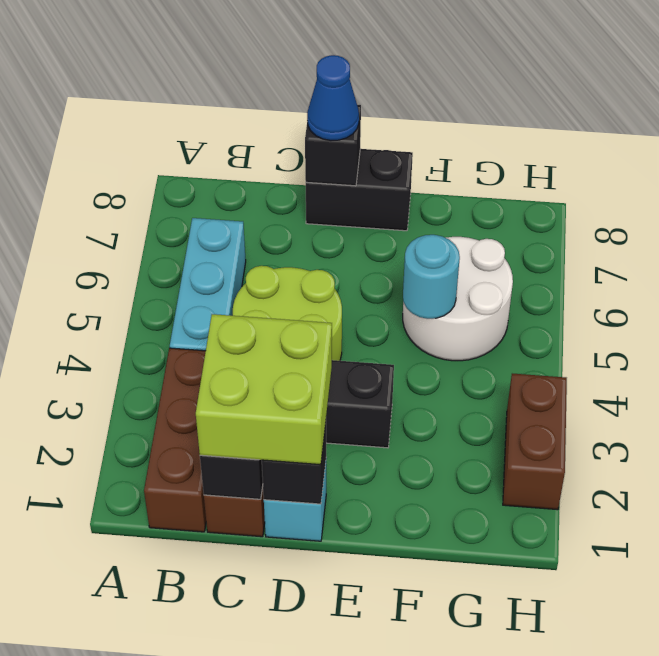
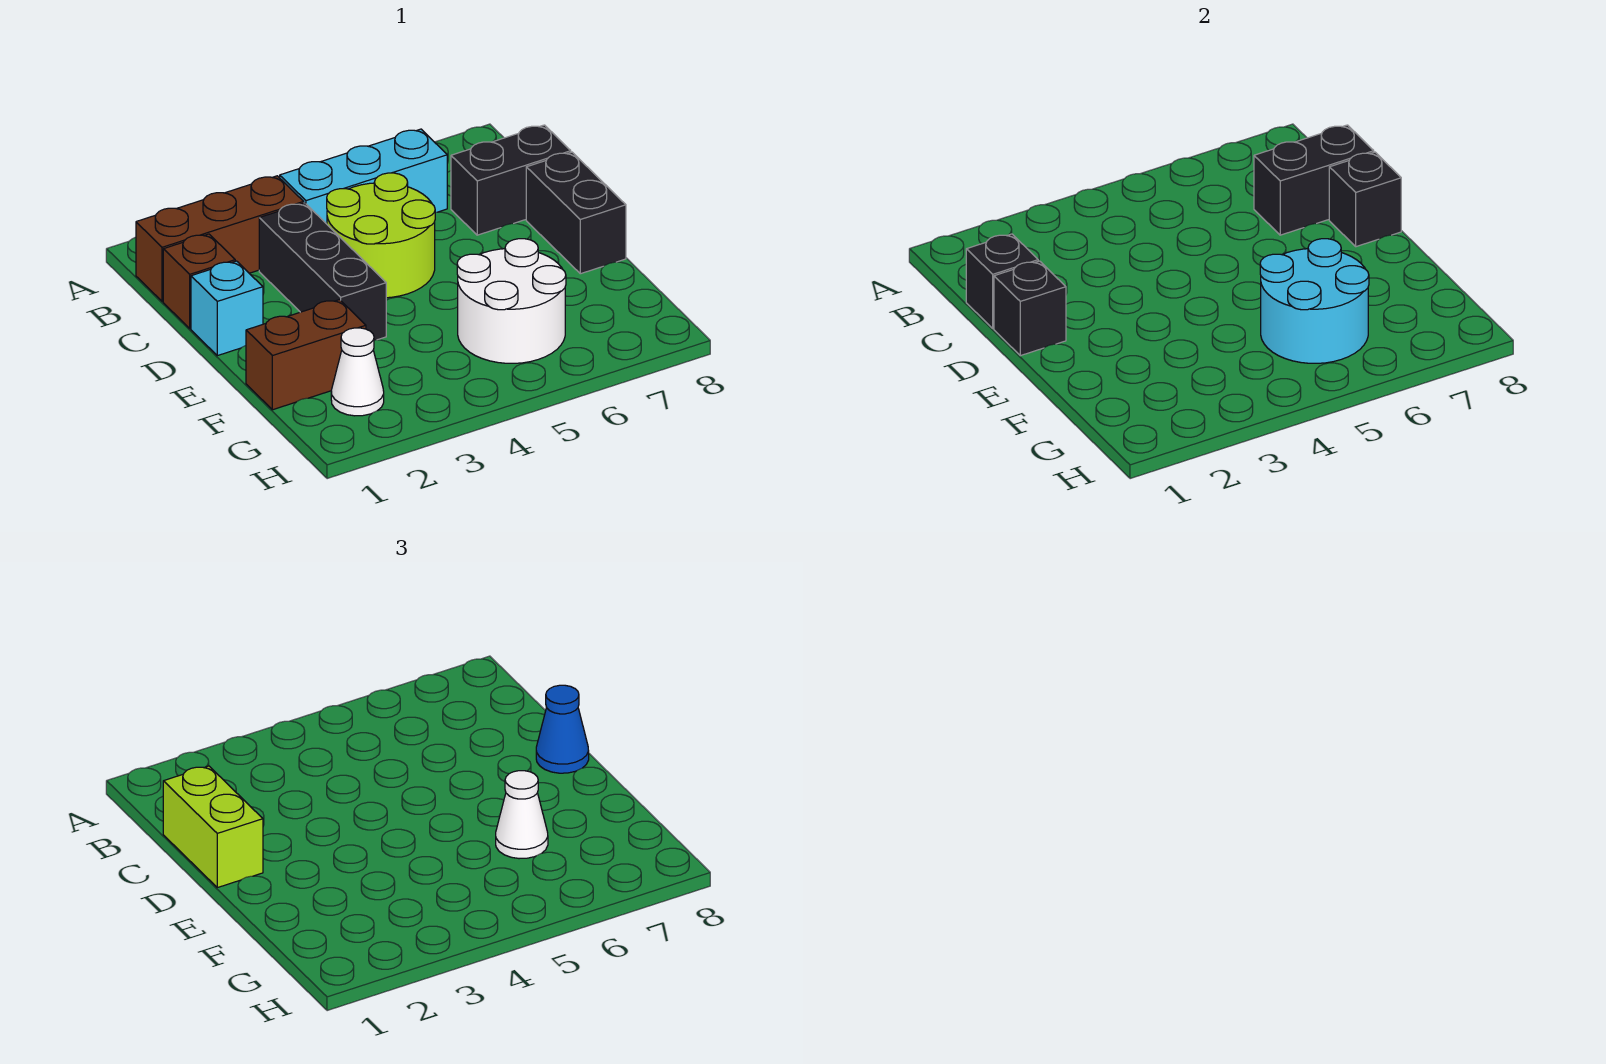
lime brick C1:D2 level 3 -> lime brick C1:D1 level 3
none -> black brick C7:C8 level 1
none -> black brick C7:C8 level 2
cyan round brick F5 level 2 -> cyan round brick F5:G6 level 2
none -> white cone F6 level 3
none -> white cone G2 level 1
brown brick H2:H3 level 1 -> brown brick F1:F2 level 1

